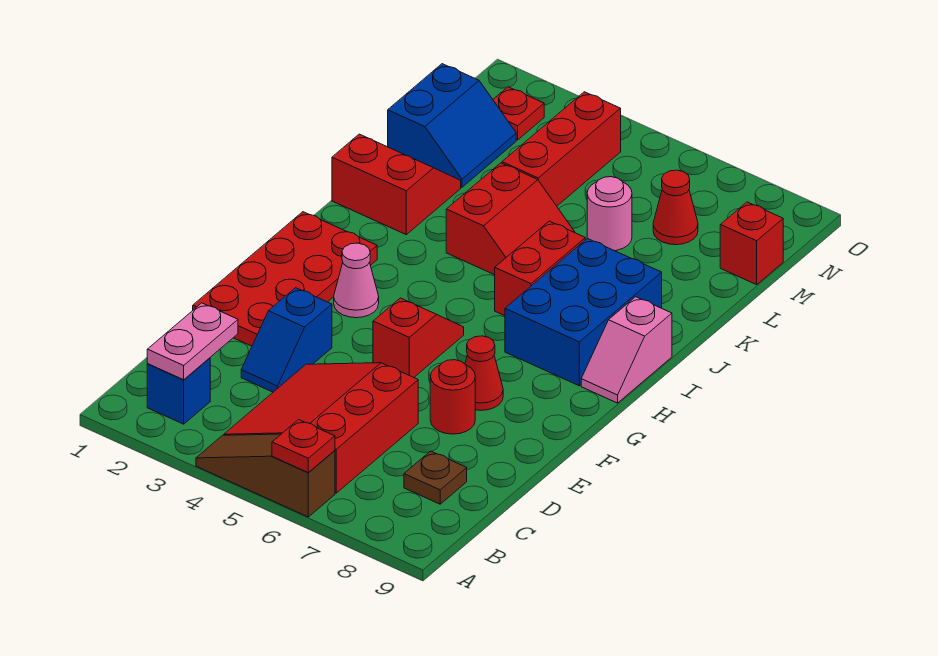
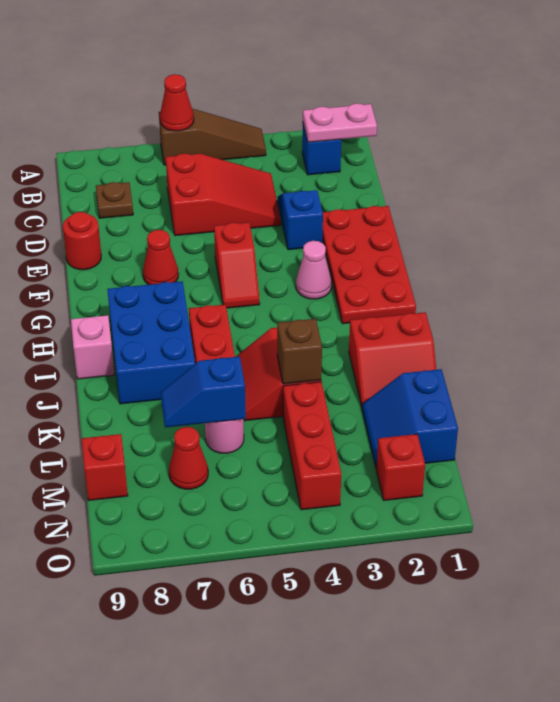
red plate A6 level 2 -> red cone A6 level 2
pink plate B2:C2 level 2 -> pink plate B1:B2 level 2
red slope B4:D6 level 1 top 6 -> red slope C4:D6 level 1 top 6
red round brick E7 level 1 -> red round brick E9 level 1
none -> brown brick K4 level 2
none -> blue slope L6:L7 level 2 top 6
red plate N2 level 1 -> red brick N2 level 1

